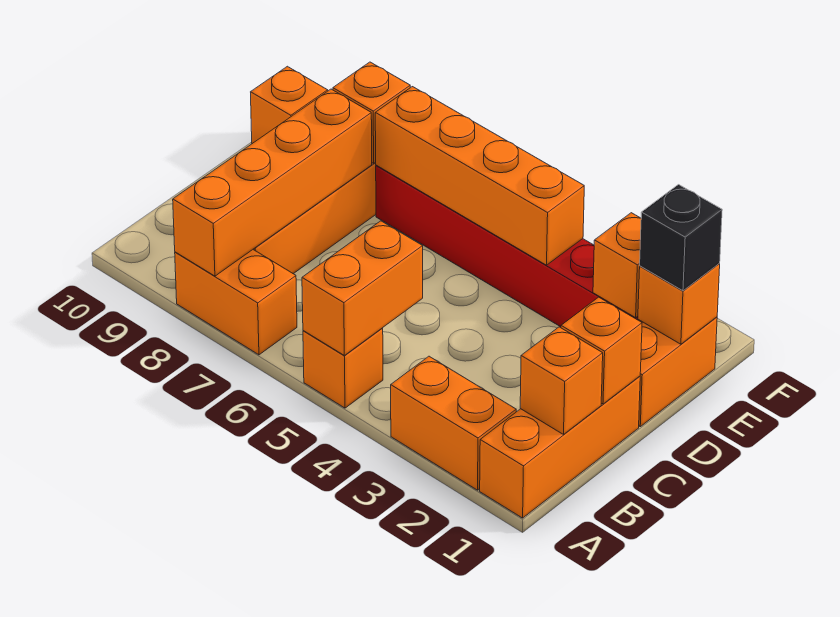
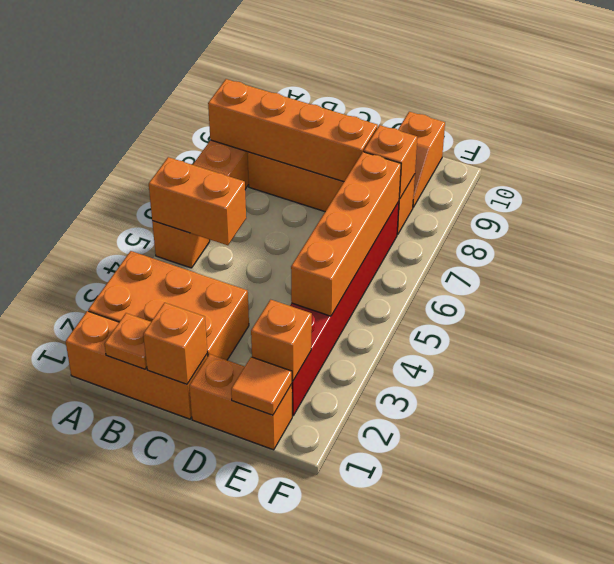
orange brick A2:A3 level 1 -> orange brick A2:C3 level 1
orange brick B1 level 2 -> orange plate B1 level 2
orange brick E1 level 2 -> orange tile E1 level 2
black brick E1 level 3 -> none

